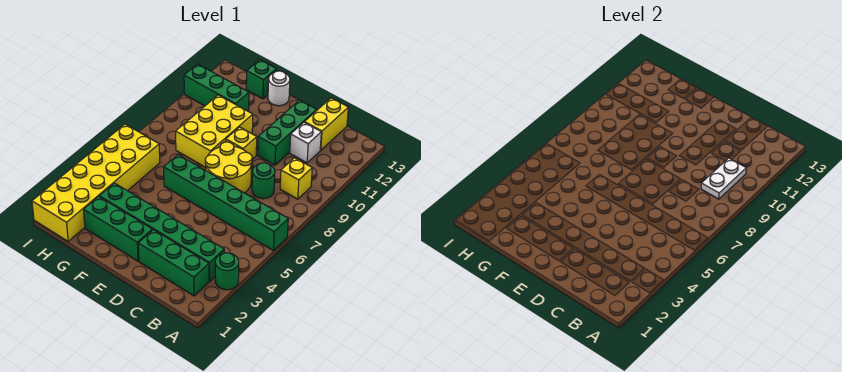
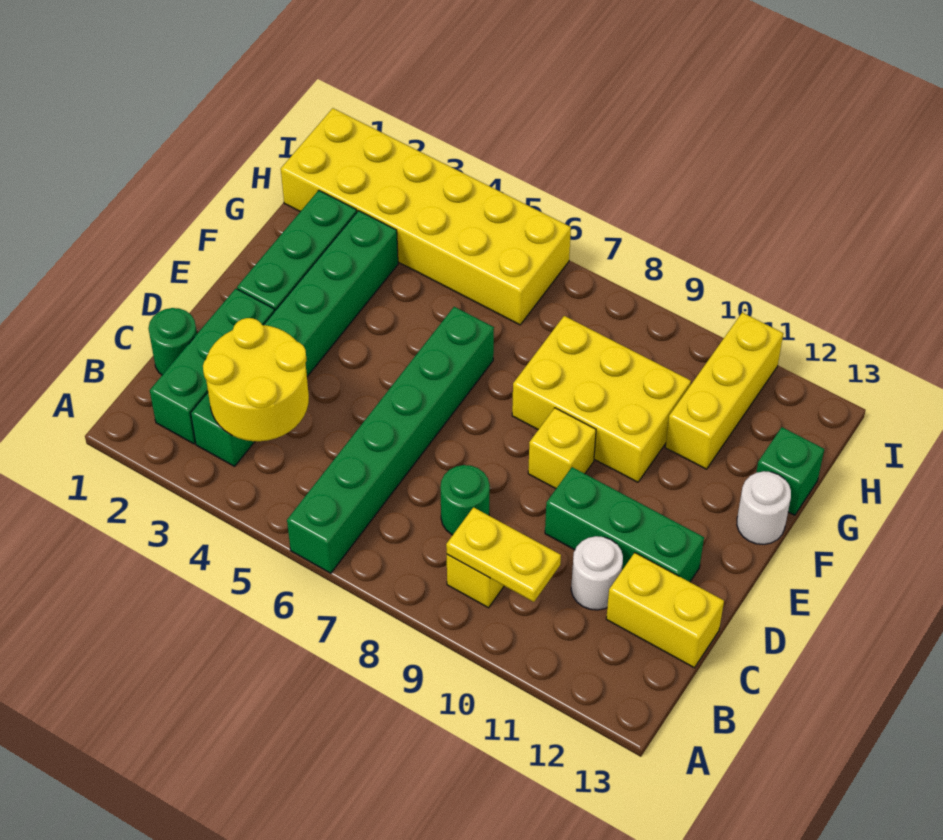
green round brick A3 level 1 -> green round brick C1 level 1
white plate B9:B10 level 2 -> yellow plate B9:B10 level 2
white brick C11 level 1 -> white round brick C11 level 1
yellow round brick D7:E8 level 1 -> yellow round brick B3:C4 level 2
green brick G11:I11 level 1 -> yellow brick G11:I11 level 1

